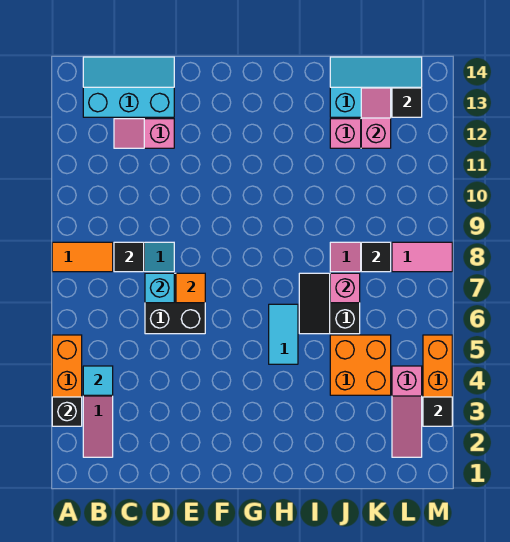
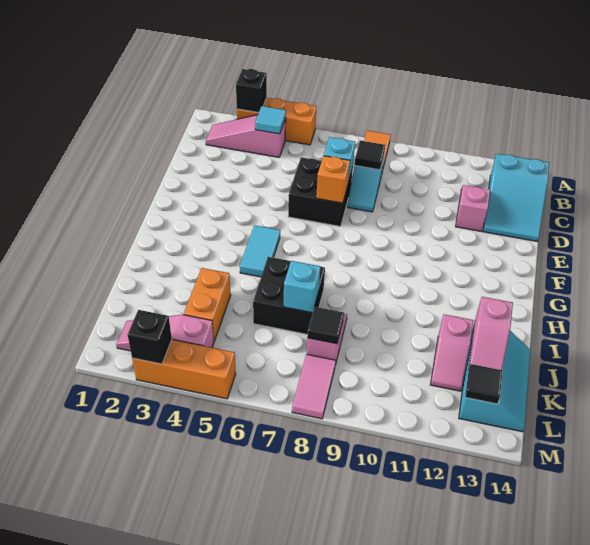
cyan slope B13:D14 level 1 top 13 -> cyan slope B13:D14 level 1 top B
orange tile E7 level 2 -> orange brick E7 level 2
cyan tile H5:H6 level 1 -> cyan tile G5:H5 level 1
black slope I6:J7 level 1 top J -> black brick I6:J7 level 1
orange brick J4:K5 level 1 -> orange brick J4:K4 level 1
pink brick J7 level 2 -> cyan brick J7 level 2
pink slope K12:K13 level 2 top 12 -> pink slope J13:K13 level 2 top J
black tile M3 level 2 -> black brick M3 level 2

